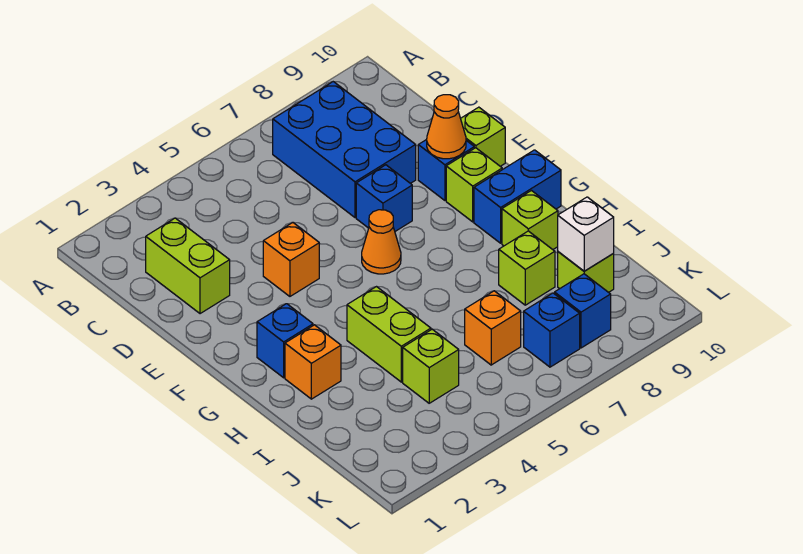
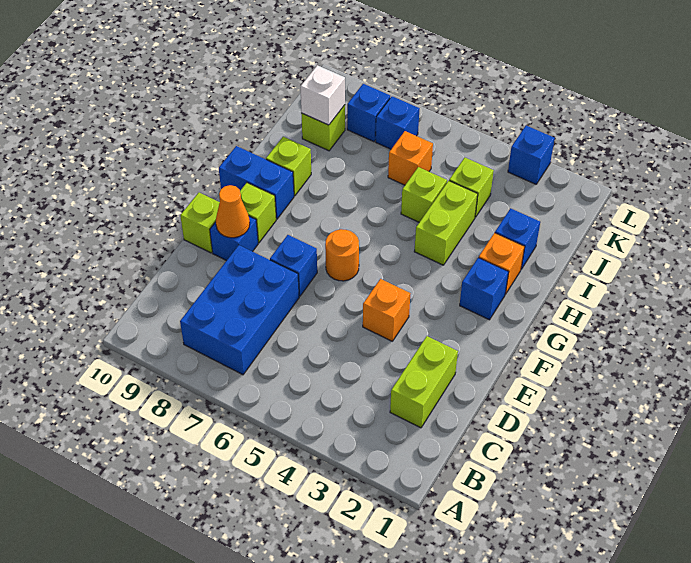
orange cone F6 level 1 -> orange round brick F6 level 1
none -> blue brick I2 level 1
lime brick I8 level 1 -> lime brick I5 level 1
none -> blue brick L3 level 1

